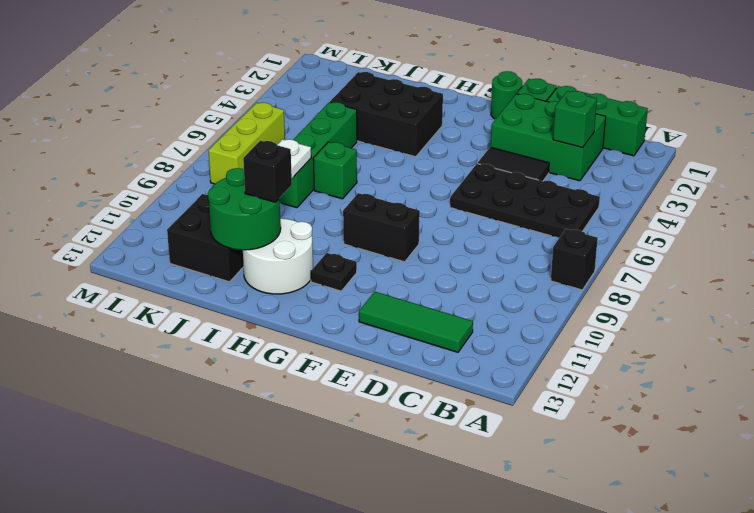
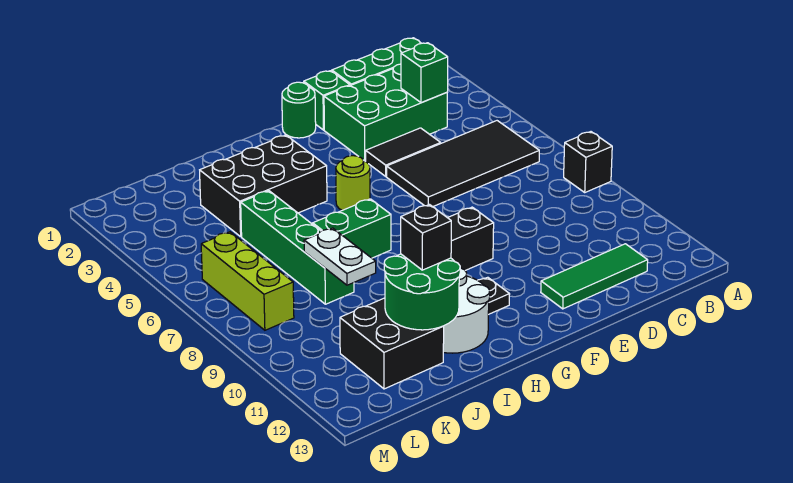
black plate B5:E6 level 1 -> black tile B5:E6 level 1
none -> lime round brick G5 level 1
green brick I7 level 1 -> green brick H7:I7 level 1

